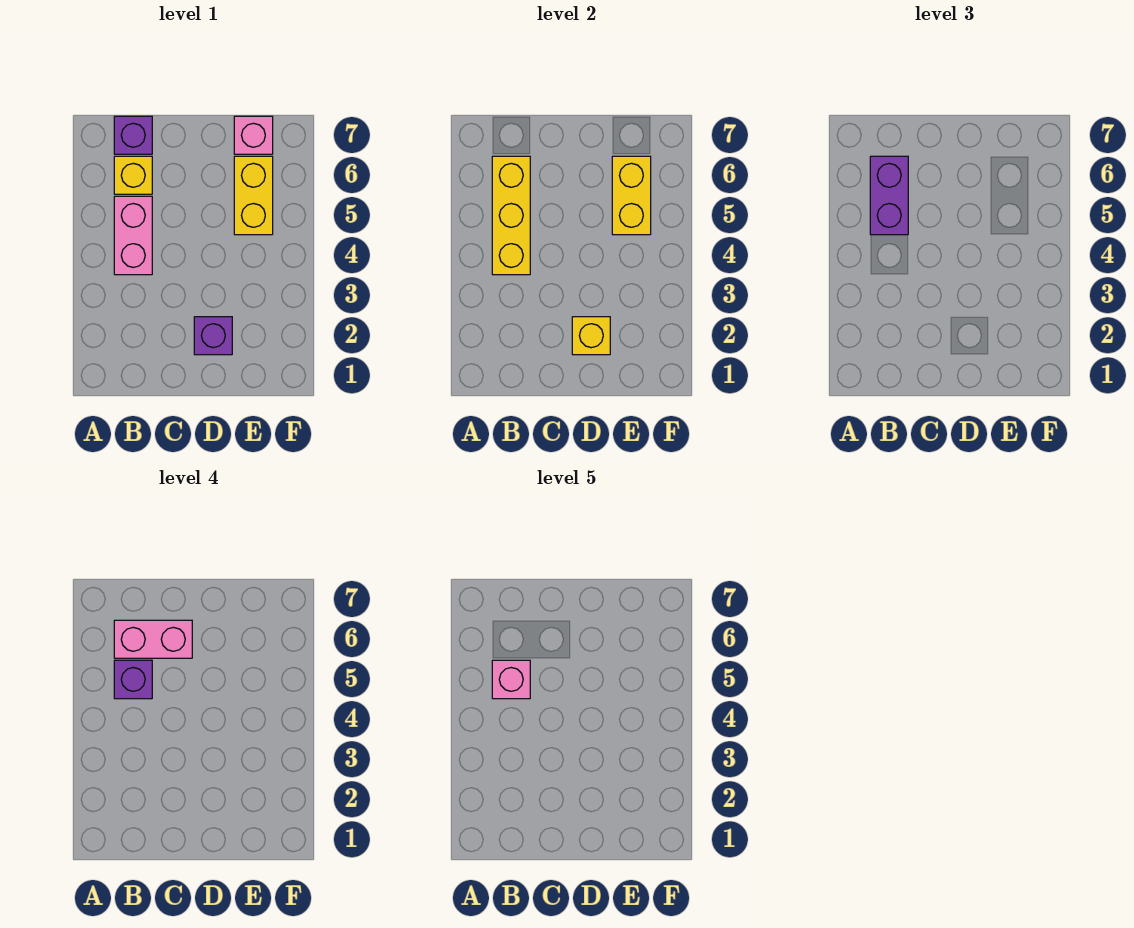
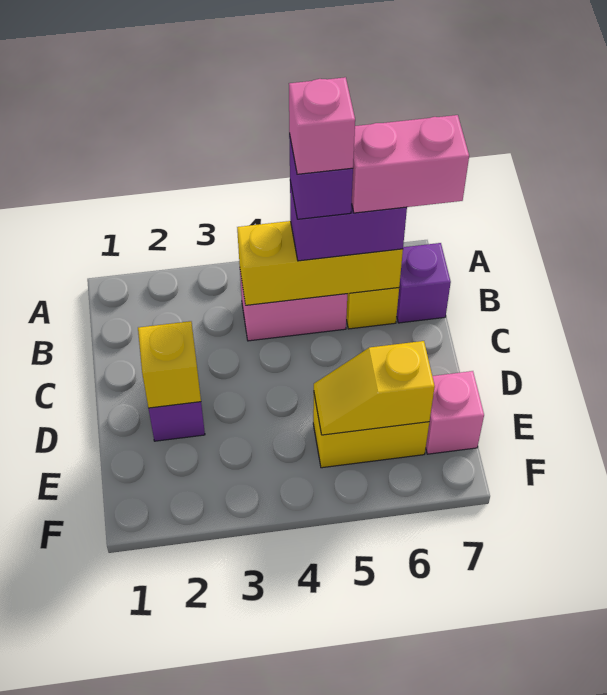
pink brick B6:C6 level 4 -> pink brick B6:B7 level 4
yellow brick E5:E6 level 2 -> yellow slope E5:E6 level 2 top 6

